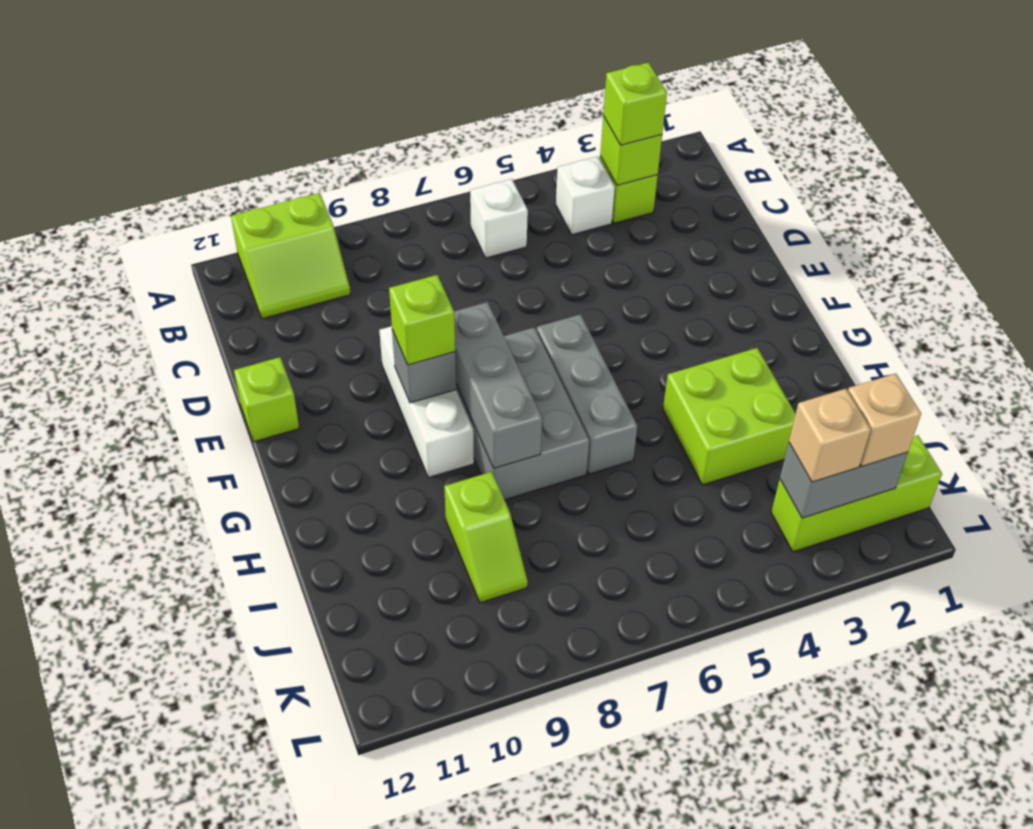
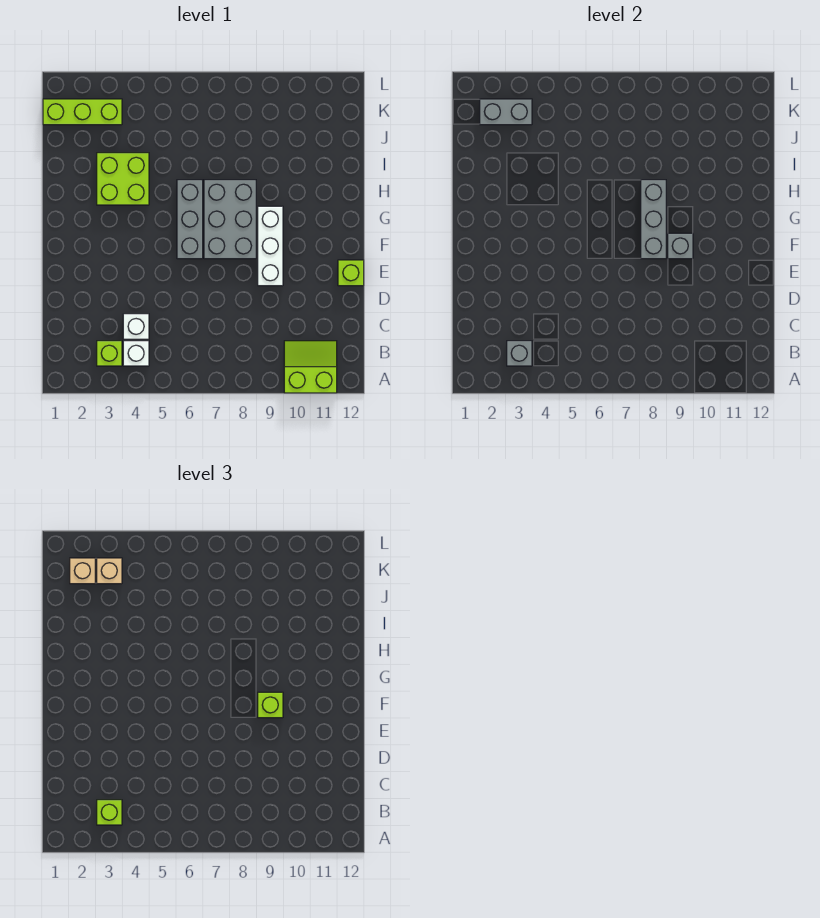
lime brick B3 level 2 -> grey brick B3 level 2
white brick B6 level 1 -> white brick C4 level 1
lime slope I9:J9 level 1 top I -> none

